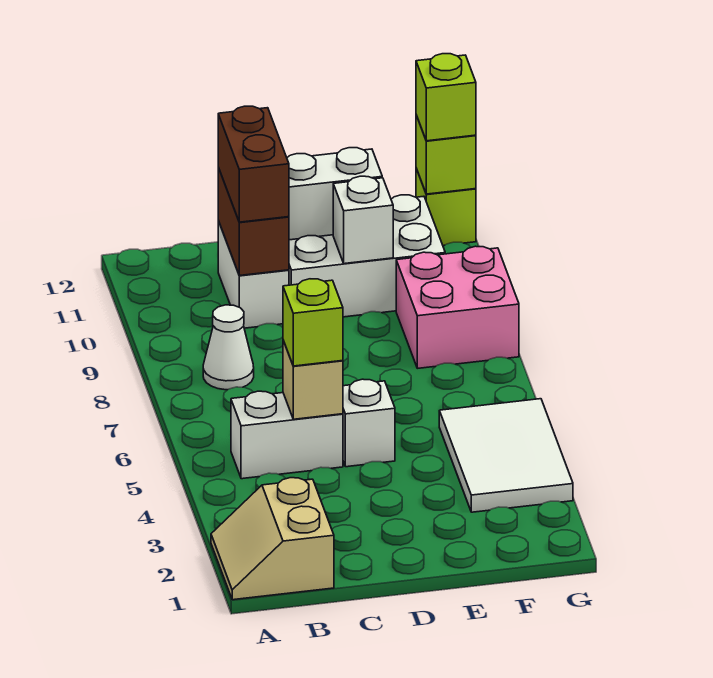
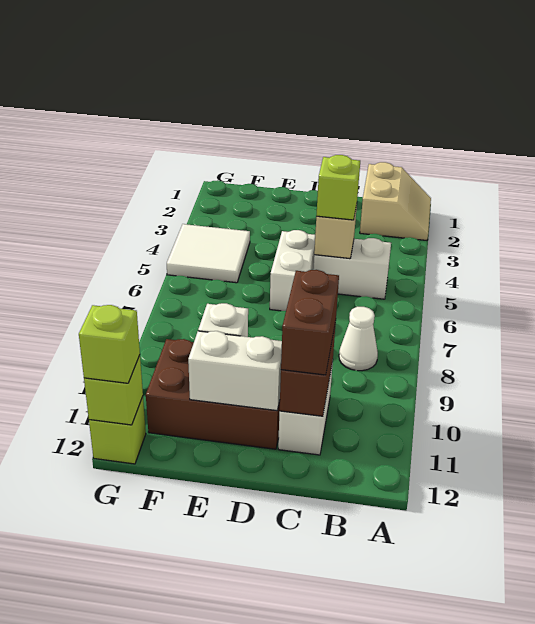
white brick D5 level 1 -> white brick D5:D6 level 1
white brick D10:F11 level 1 -> brown brick D10:F11 level 1
white tile F3:G5 level 1 -> white tile F4:G5 level 1
pink brick F8:G9 level 1 -> none

